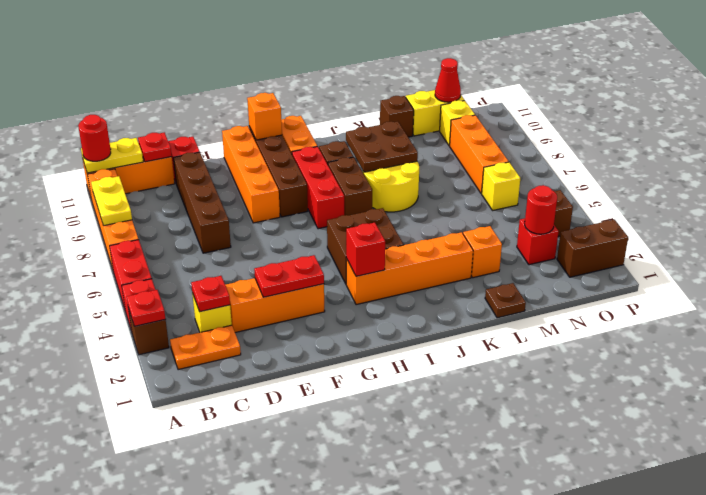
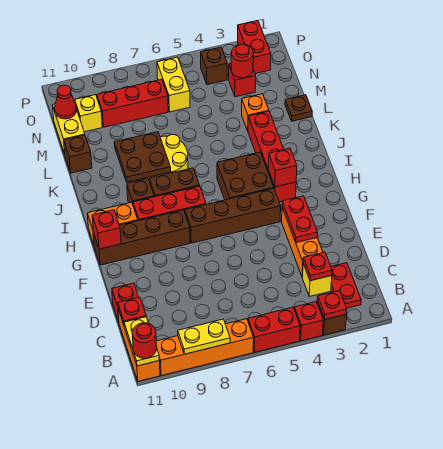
orange plate B2:C2 level 1 -> red plate B2:C2 level 1
brown brick D7:D10 level 1 -> brown brick G4:G7 level 1
orange brick F8:F11 level 1 -> none
orange brick G11 level 2 -> red brick G11 level 2
orange brick H3:K3 level 1 -> red brick H3:K3 level 1
yellow brick N6 level 1 -> yellow brick N6:O6 level 1
orange brick N7:N9 level 1 -> red brick N7:N9 level 1
brown brick O2:P2 level 1 -> red brick O2:P2 level 1

